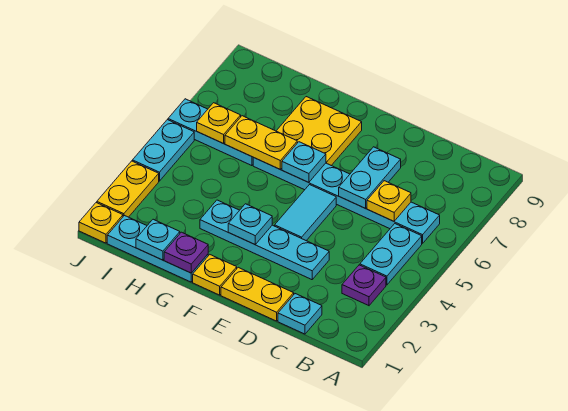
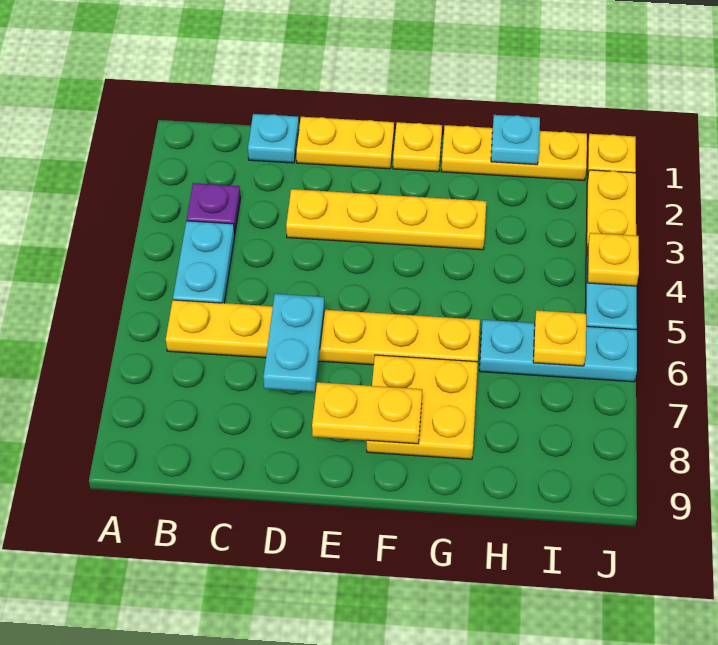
cyan plate B6:G6 level 1 -> yellow plate B6:G6 level 1
yellow plate C6 level 2 -> yellow plate J4 level 2
cyan plate D3:G3 level 1 -> yellow plate D3:G3 level 1
cyan tile E4:E5 level 1 -> none
cyan plate F3 level 2 -> none
cyan plate F6 level 2 -> none
cyan plate G1:I1 level 1 -> yellow plate G1:I1 level 1
purple plate G1 level 2 -> none
yellow plate G6:H6 level 2 -> yellow plate E8:F8 level 2

